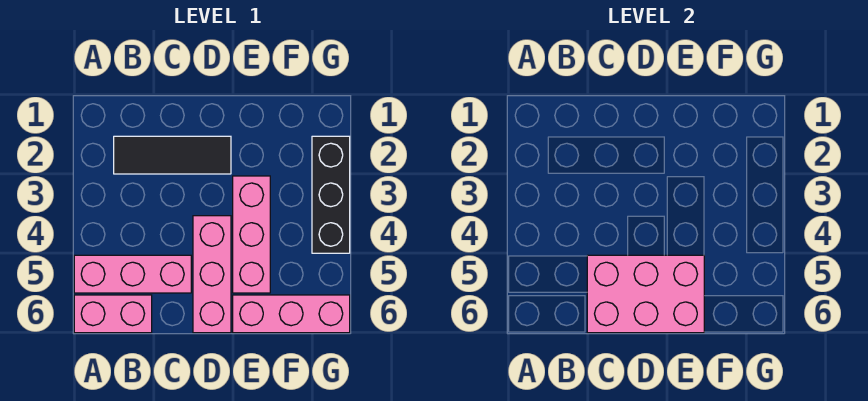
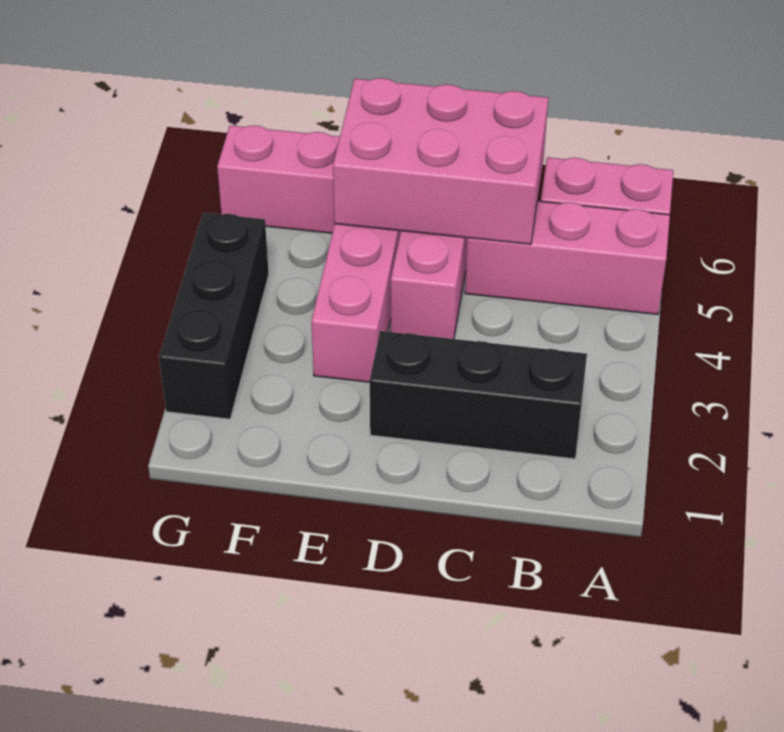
black tile B2:D2 level 1 -> black brick B2:D2 level 1

